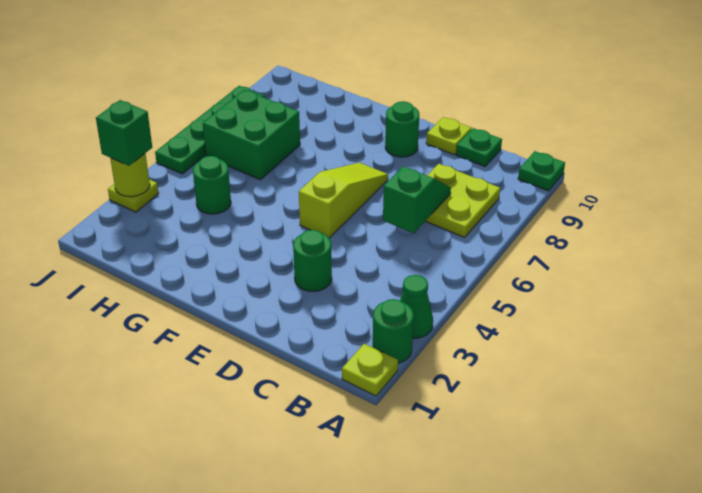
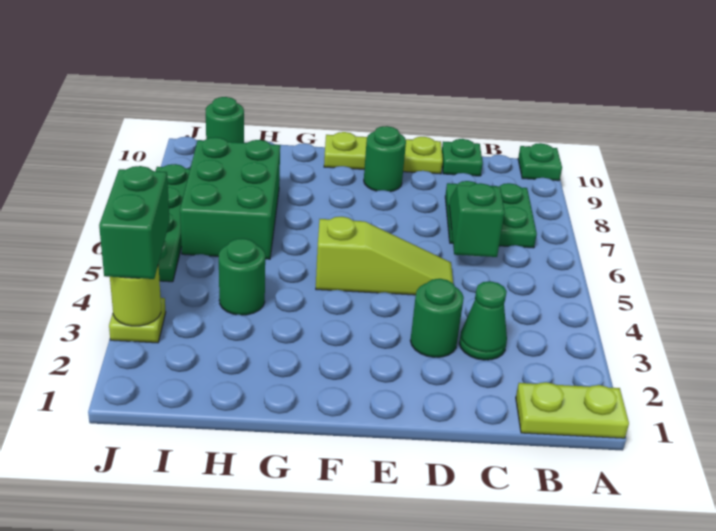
lime plate A1 level 1 -> lime plate A1:B1 level 1
green round brick A2 level 1 -> green round brick I10 level 1
green cone A3 level 1 -> green cone C3 level 1
lime plate B7:C8 level 1 -> green plate B7:C8 level 1
lime plate D10 level 1 -> lime plate D10:F10 level 1
lime slope E5:E7 level 1 top 5 -> lime slope D5:F5 level 1 top F
green brick H6:I7 level 1 -> green brick H6:I8 level 1
green brick J3 level 3 -> green brick J3:J4 level 3

